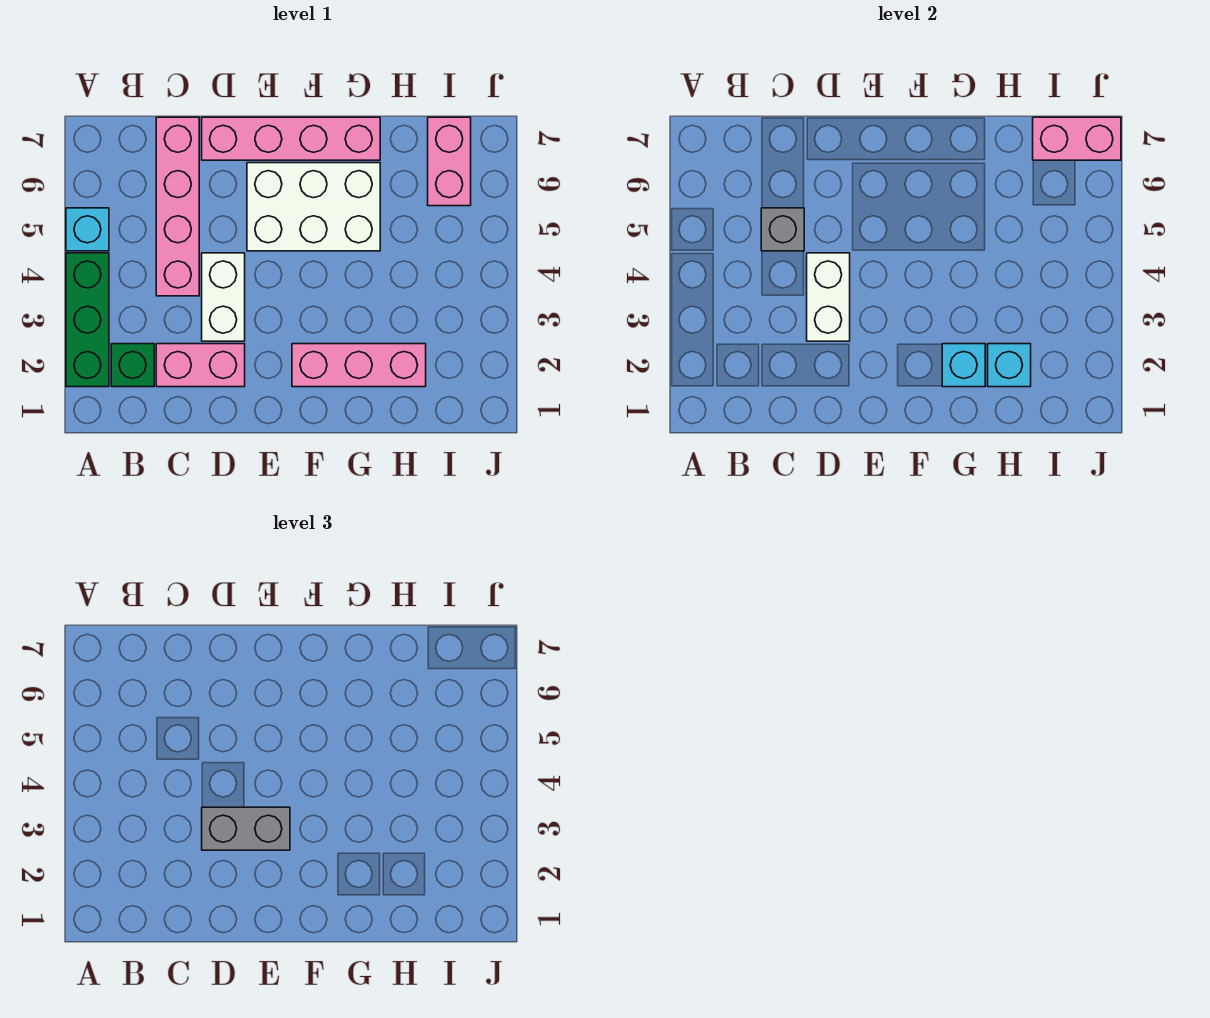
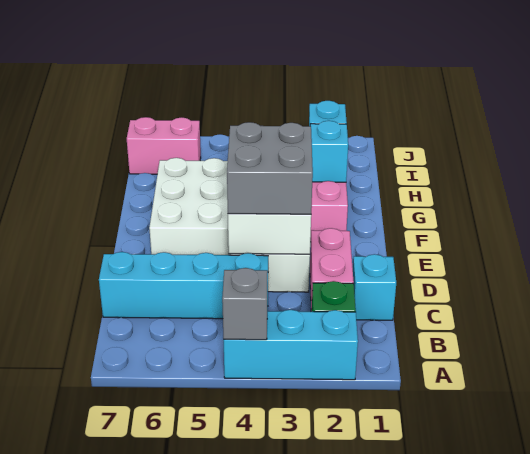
green brick A2:A4 level 1 -> cyan brick A2:A4 level 1
cyan brick A5 level 1 -> cyan brick C1 level 1
pink brick C4:C7 level 1 -> cyan brick C4:C7 level 1
grey brick C5 level 2 -> grey brick A4 level 2
grey brick D3:E3 level 3 -> grey brick D3:E4 level 3
pink brick D7:G7 level 1 -> none
pink brick I7:J7 level 2 -> none

